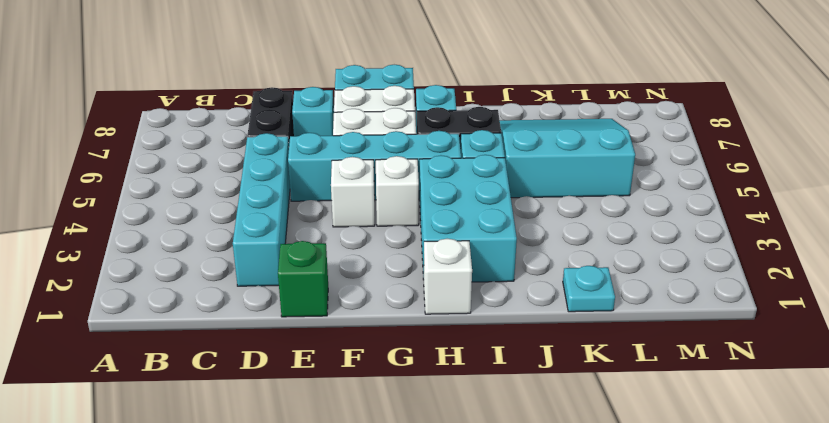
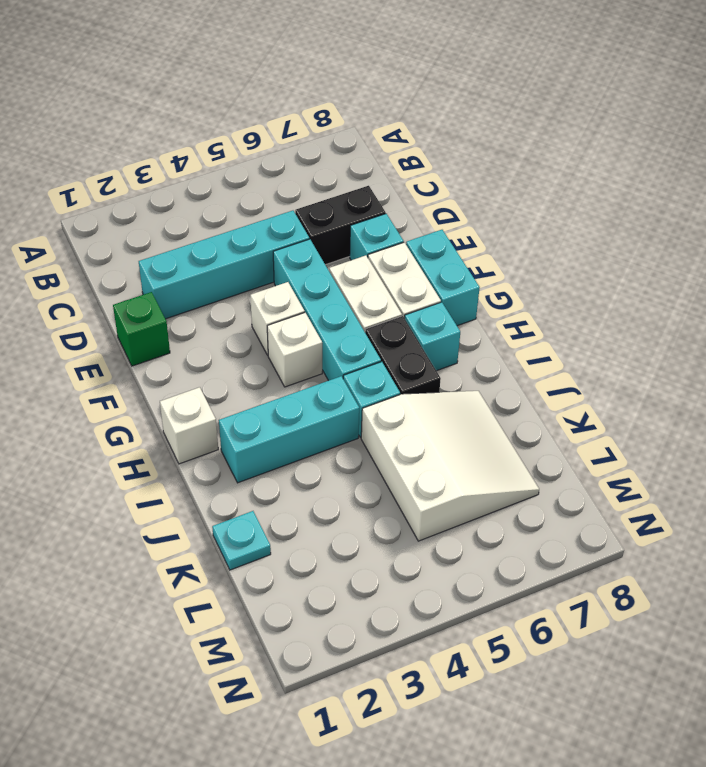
cyan brick H2:I4 level 1 -> cyan brick I2:I4 level 1
cyan slope J5:L7 level 1 top 5 -> white slope J5:L7 level 1 top 5

